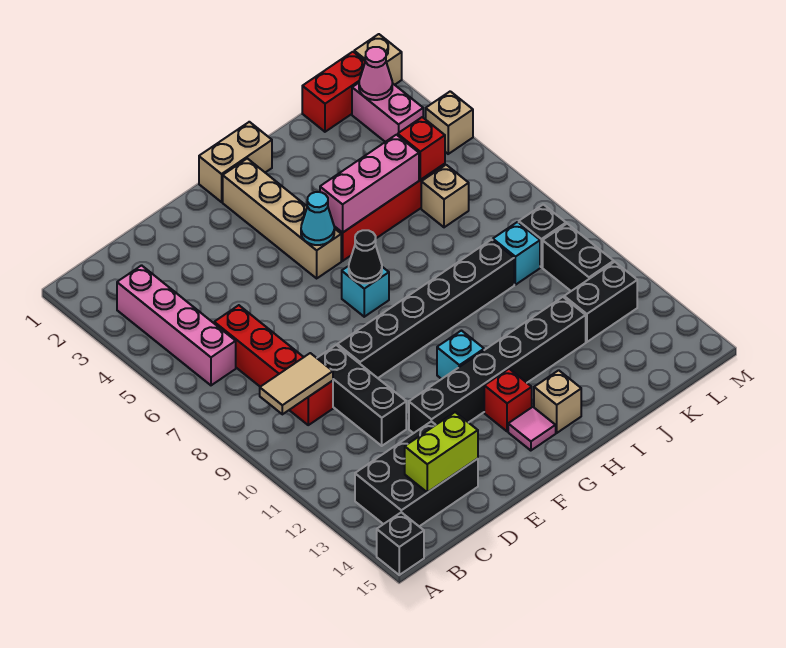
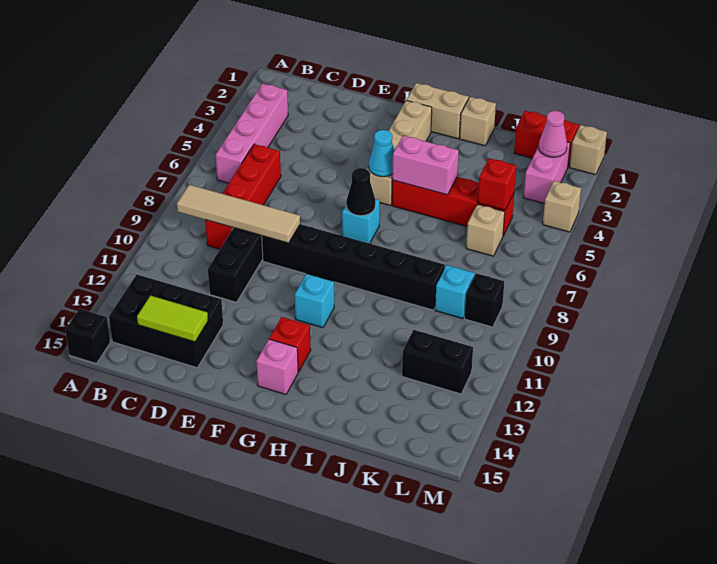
tan tile B9:C9 level 2 -> tan tile B9:E9 level 2
lime brick C14:D14 level 2 -> lime tile C14:D14 level 2
black brick E12:J12 level 1 -> none
pink tile G14 level 1 -> pink brick G14 level 1
pink brick H5:J5 level 2 -> pink brick H5:I5 level 2
tan brick H14 level 1 -> tan brick I1 level 1
black brick L10:L11 level 1 -> none

